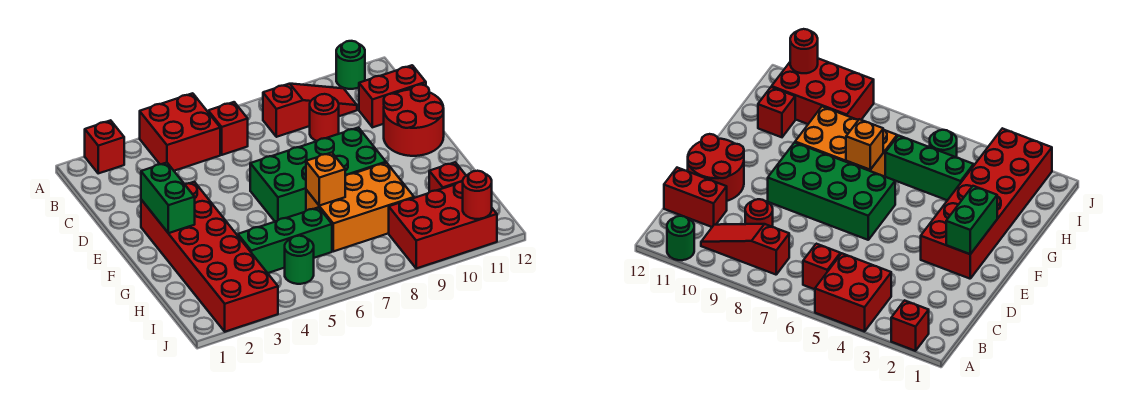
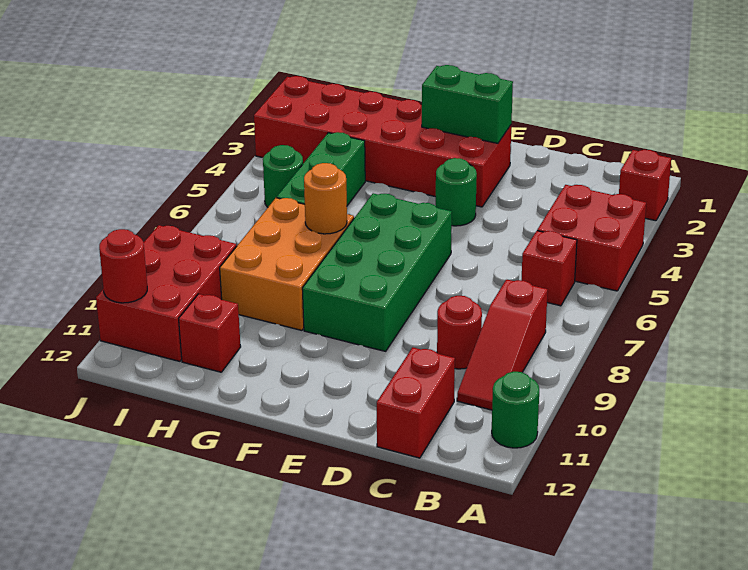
red round brick D11:E12 level 1 -> none
none -> green round brick E4 level 1
orange brick G7 level 2 -> orange round brick G7 level 2

